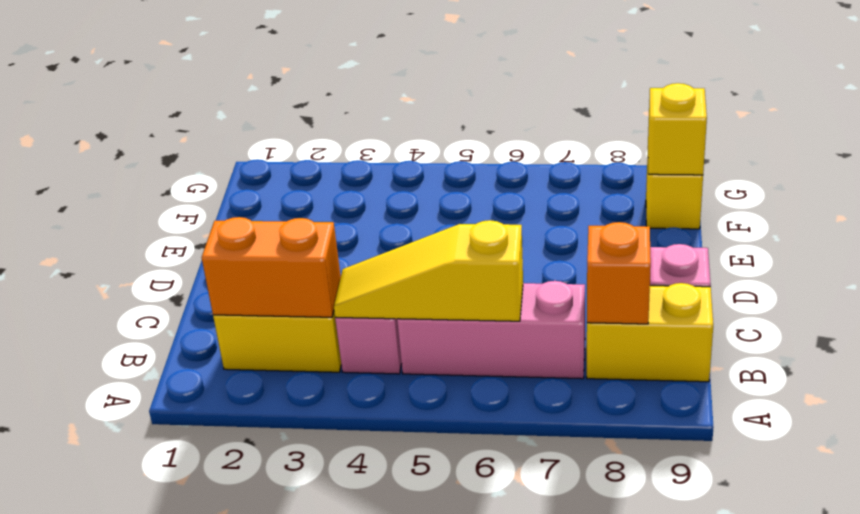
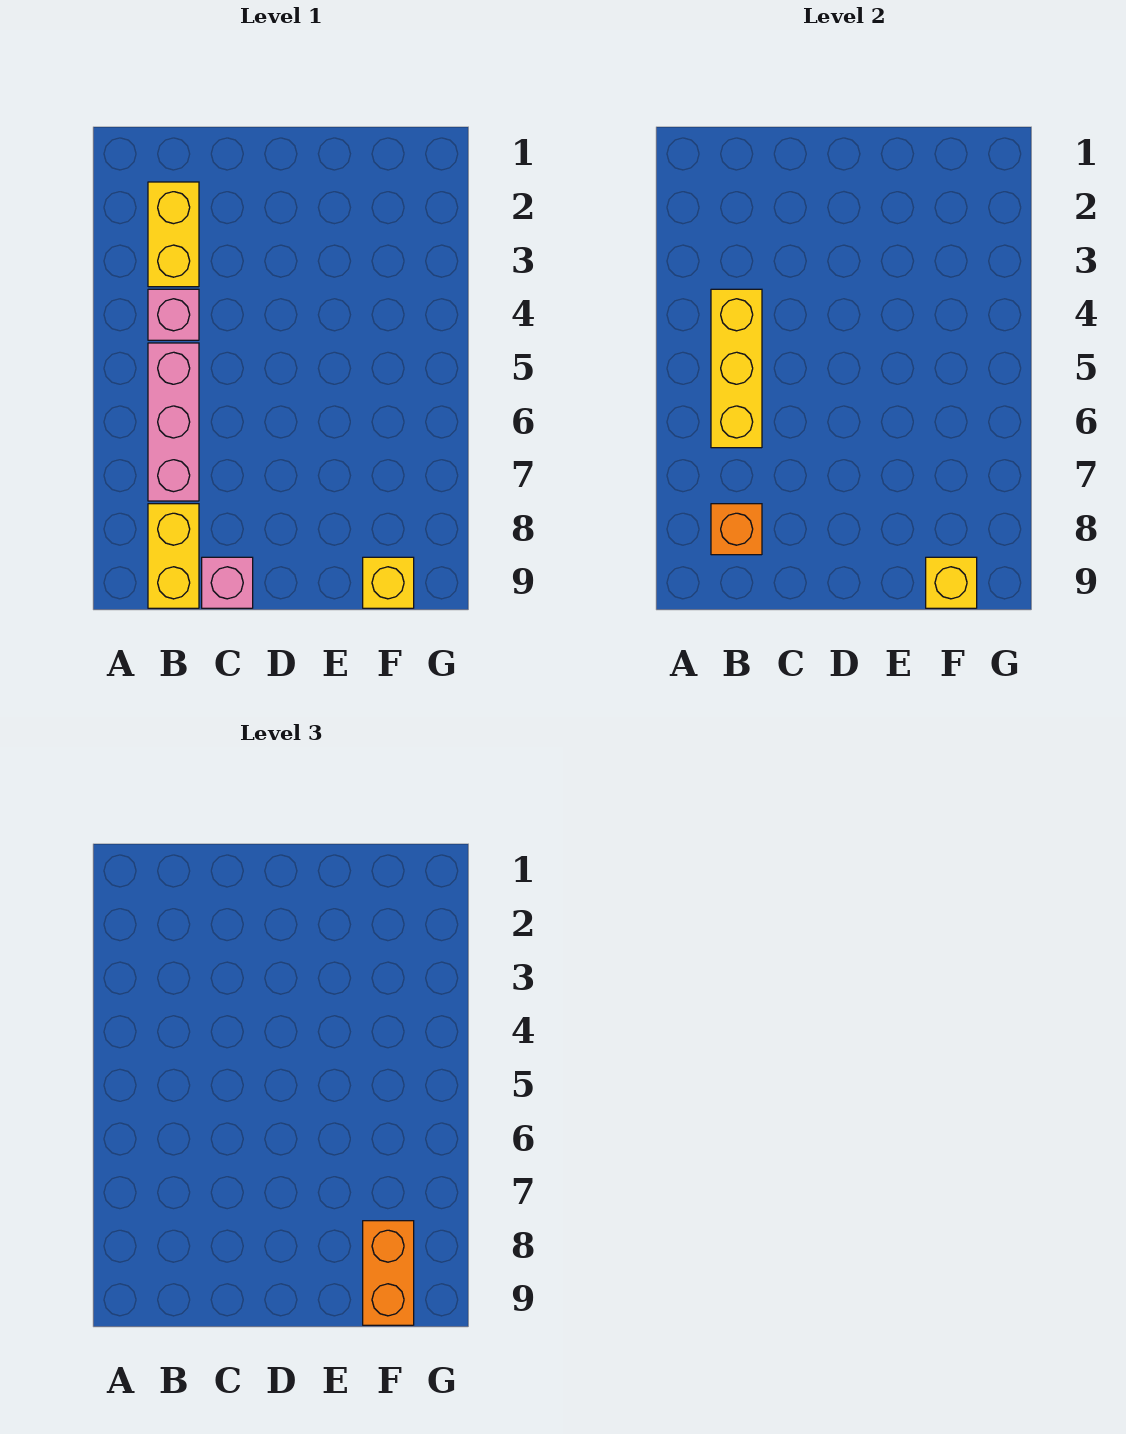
orange brick B2:B3 level 2 -> orange brick F8:F9 level 3
yellow slope B4:B6 level 2 top 6 -> yellow brick B4:B6 level 2

